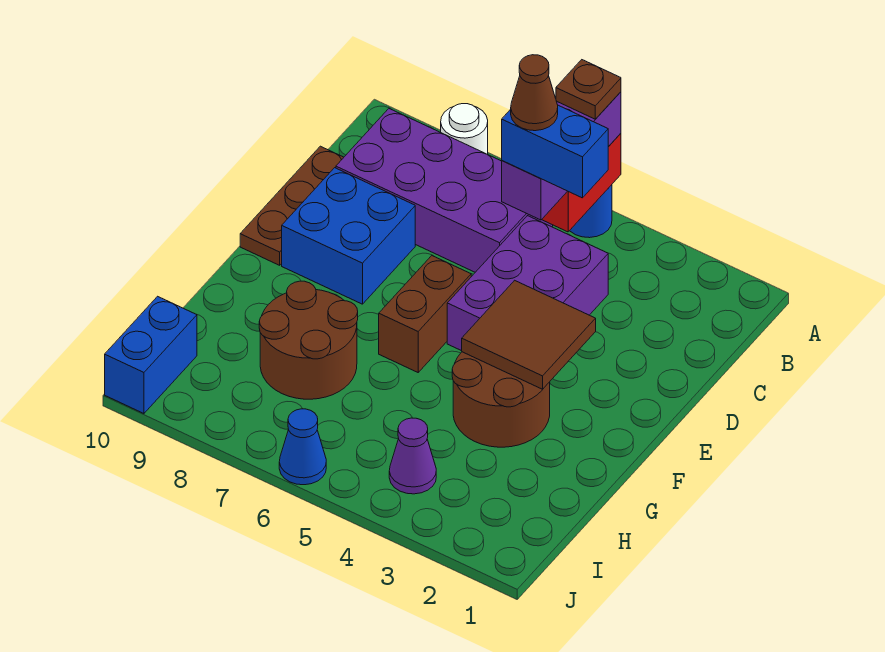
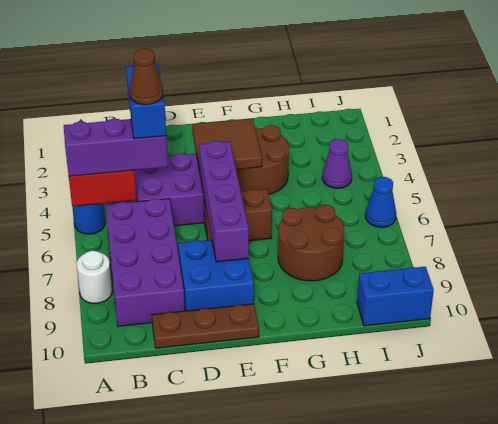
brown plate A5 level 4 -> none
none -> purple brick E5:E8 level 2

